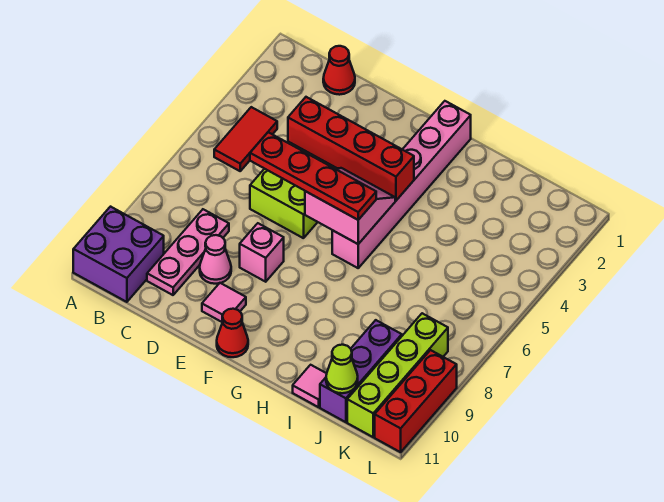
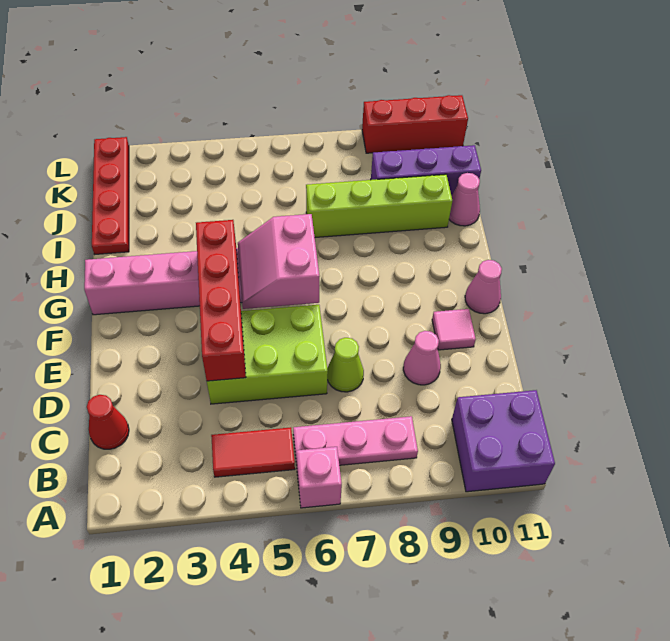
pink plate C8:C10 level 1 -> pink plate B6:B8 level 1
red plate D6:G6 level 3 -> red plate I1:L1 level 1
pink brick E8 level 1 -> pink brick A6 level 1
red cone F11 level 1 -> pink cone F11 level 1
pink tile I11 level 1 -> pink cone I11 level 1
lime cone J11 level 2 -> lime cone D7 level 1
lime brick K8:K11 level 1 -> lime brick I7:I10 level 1

